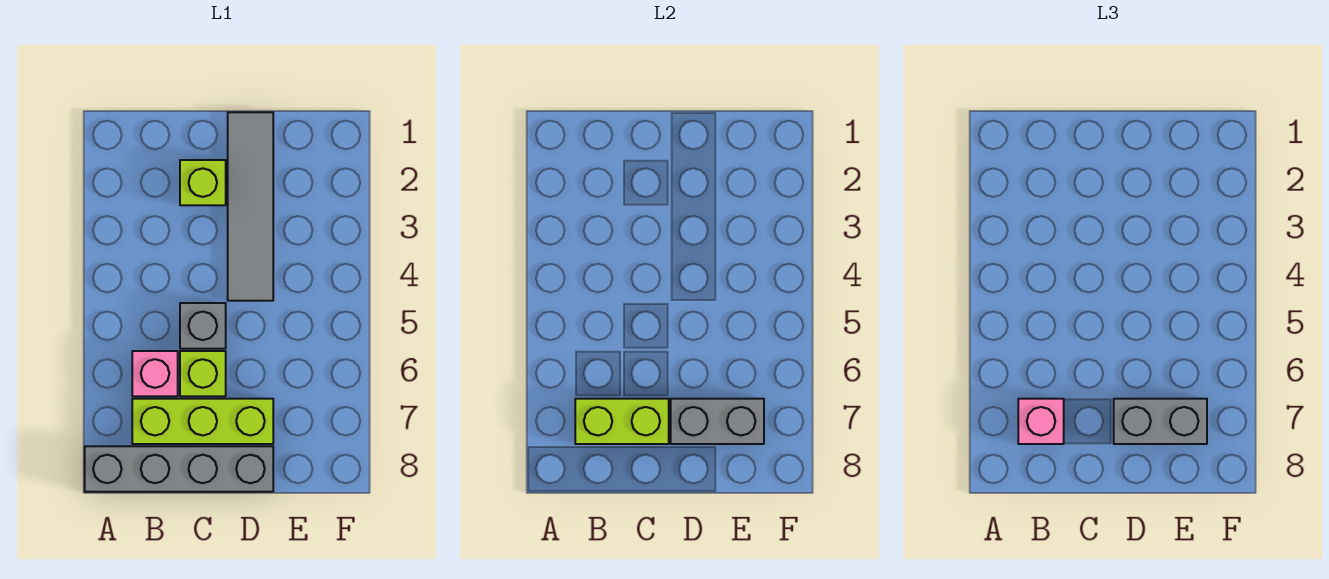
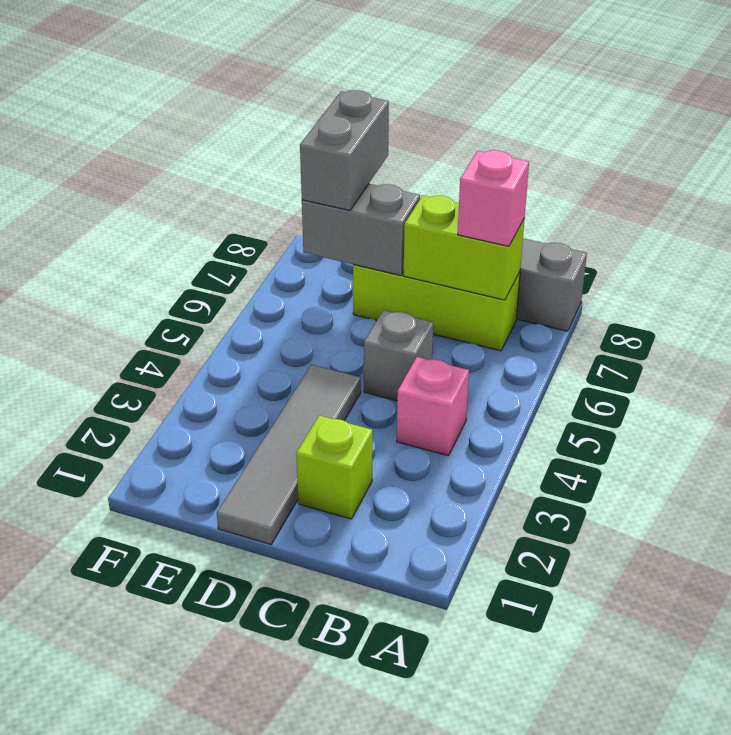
pink brick B6 level 1 -> pink brick B4 level 1
lime brick C6 level 1 -> none
grey brick D7:E7 level 3 -> grey brick E7:E8 level 3

